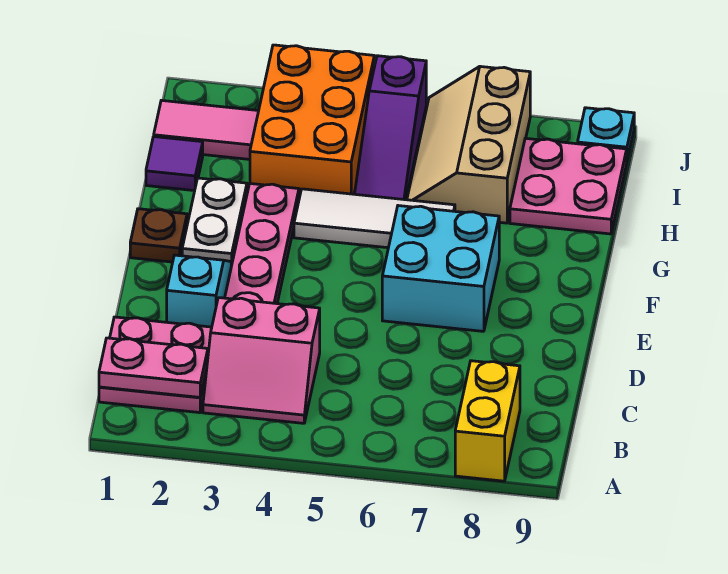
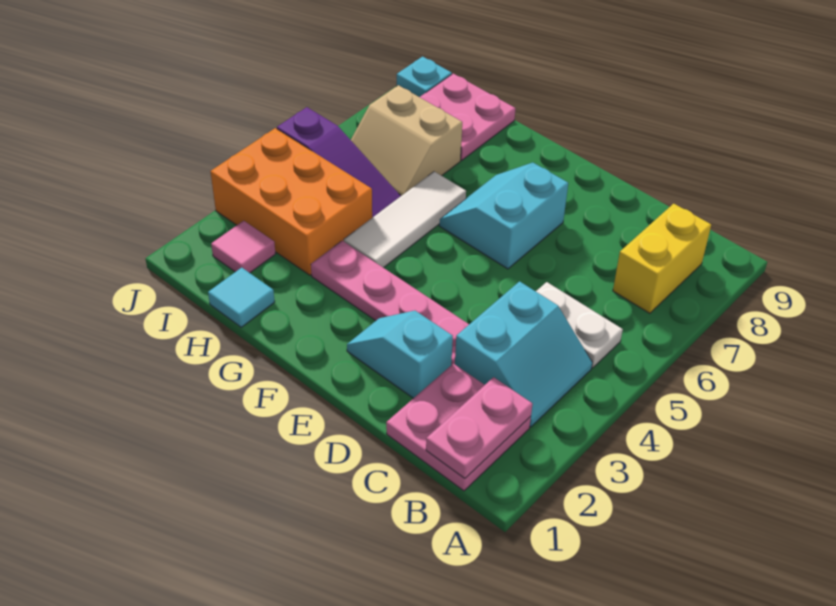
yellow brick A8:B8 level 1 -> yellow brick B7:B8 level 1
pink slope B3:C4 level 1 top C -> cyan slope B3:C4 level 1 top C
cyan brick E6:F7 level 1 -> cyan slope E6:F7 level 1 top E
brown plate F1 level 1 -> none
white plate F2:G2 level 1 -> white plate B5:C5 level 1
purple tile H1 level 1 -> cyan tile H1 level 1
tan slope H6:J7 level 1 top 7 -> tan slope H6:I7 level 1 top 7
pink tile I1:I2 level 1 -> pink tile I2 level 1

